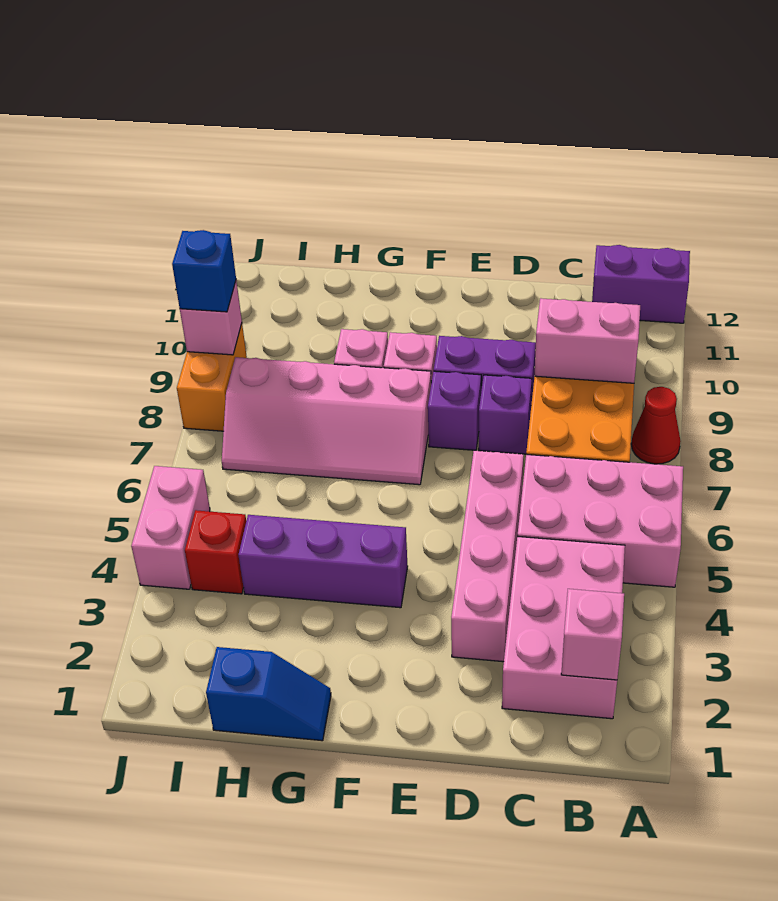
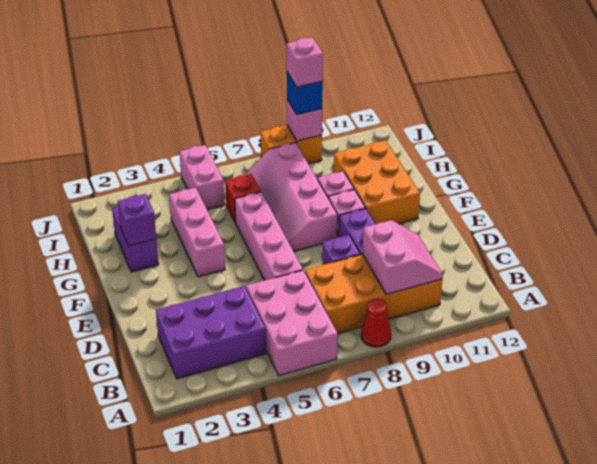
purple brick A12:B12 level 1 -> purple brick G2:H2 level 1
pink brick B2:C4 level 1 -> purple brick B2:C4 level 1
pink brick B2 level 2 -> pink brick J9 level 4
pink brick D3:D6 level 1 -> pink brick D6:G6 level 1
purple brick E8 level 1 -> purple brick G2 level 2
purple brick F4:H4 level 1 -> pink brick F4:H4 level 1
none -> orange brick F10:H11 level 1
blue slope G1:H1 level 1 top H -> none
red brick I4 level 1 -> red brick H6 level 1
pink brick J4:J5 level 1 -> pink brick I5:J5 level 1

